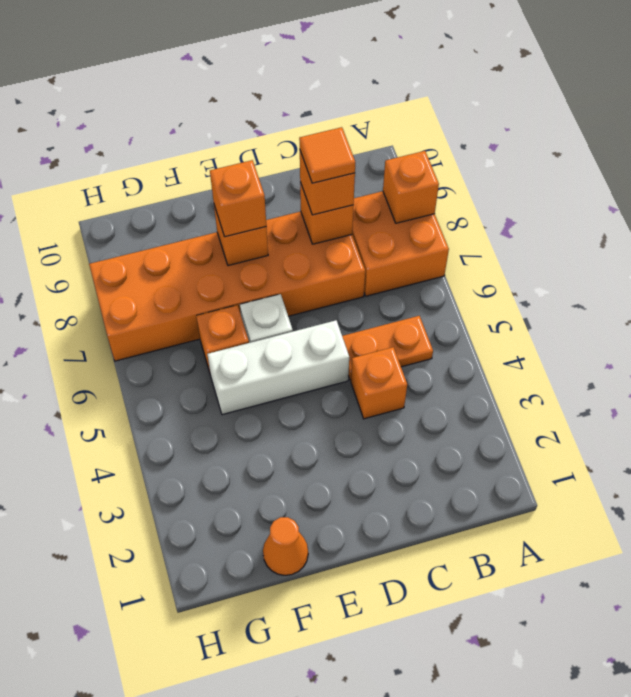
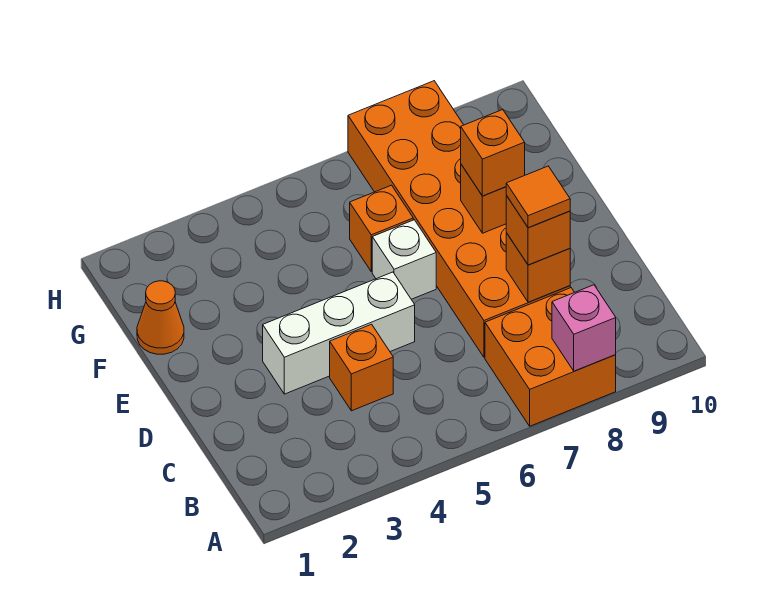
orange brick A8 level 2 -> pink brick A8 level 2
orange plate B5:C5 level 1 -> none
white brick D5:F5 level 1 -> white brick D3:D5 level 1

